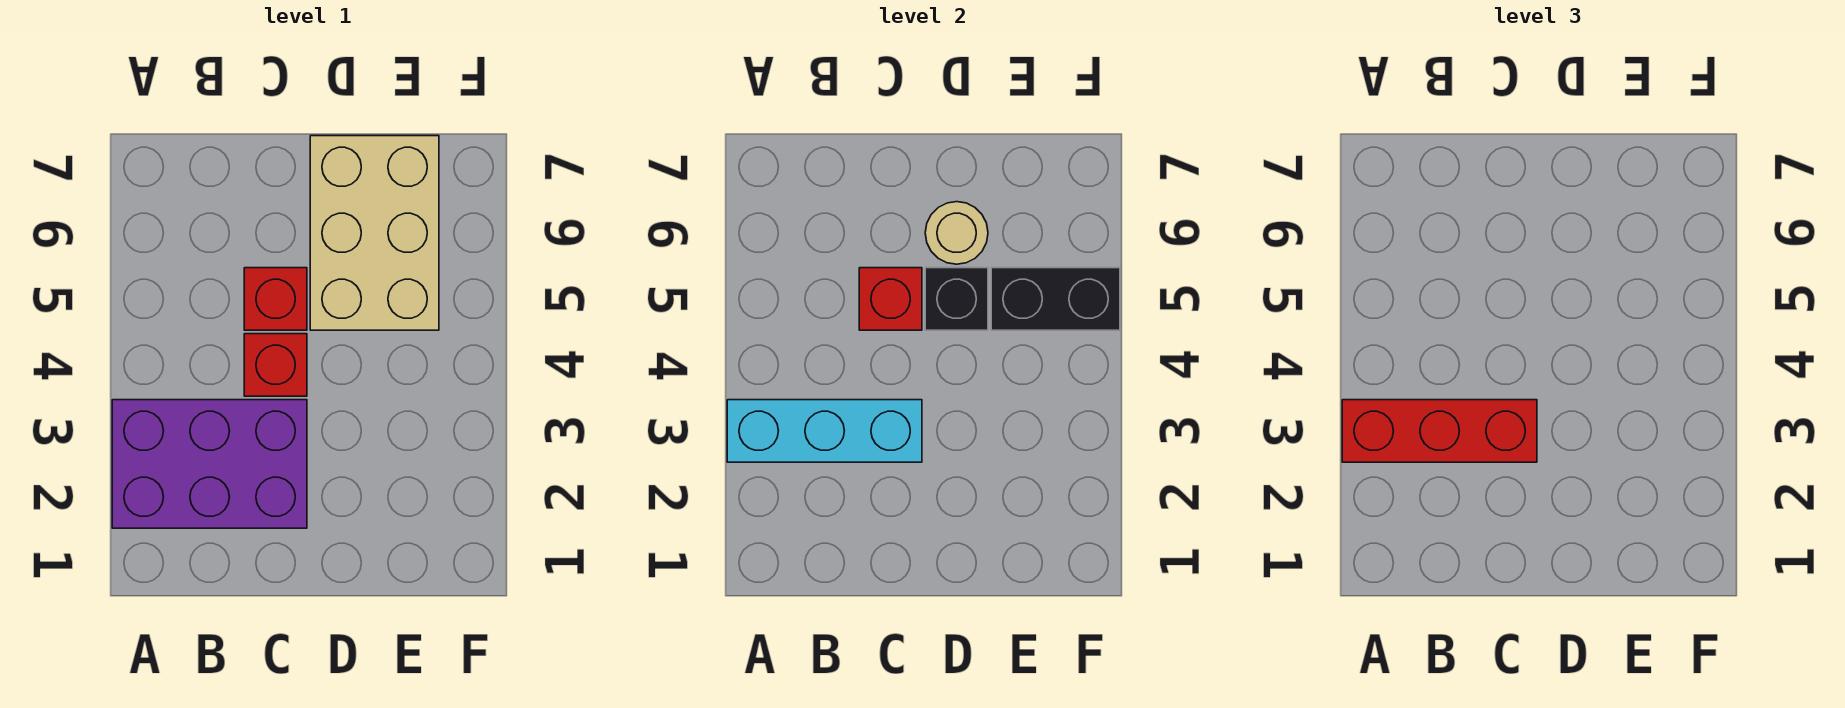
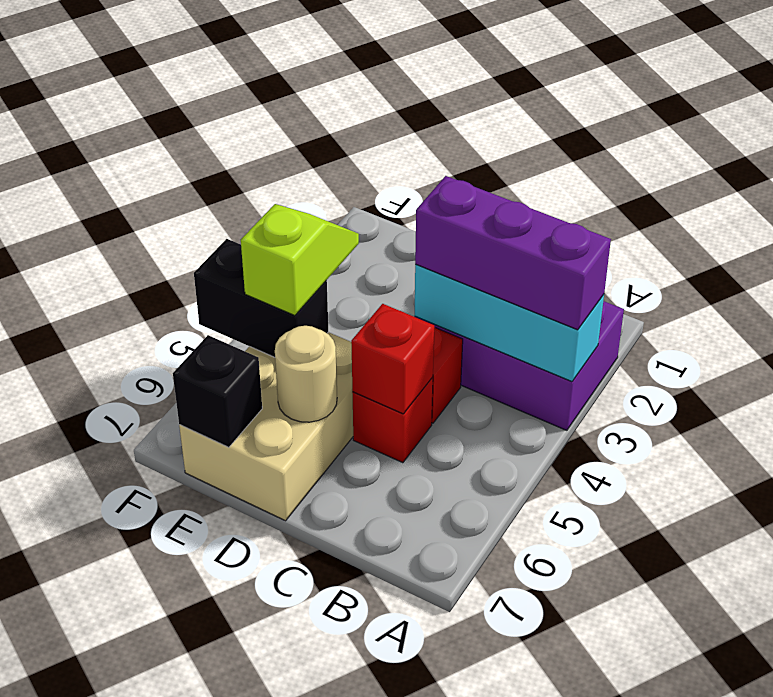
red brick A3:C3 level 3 -> purple brick A3:C3 level 3
black brick D5 level 2 -> black brick E7 level 2
none -> lime slope E4:E5 level 3 top 5

